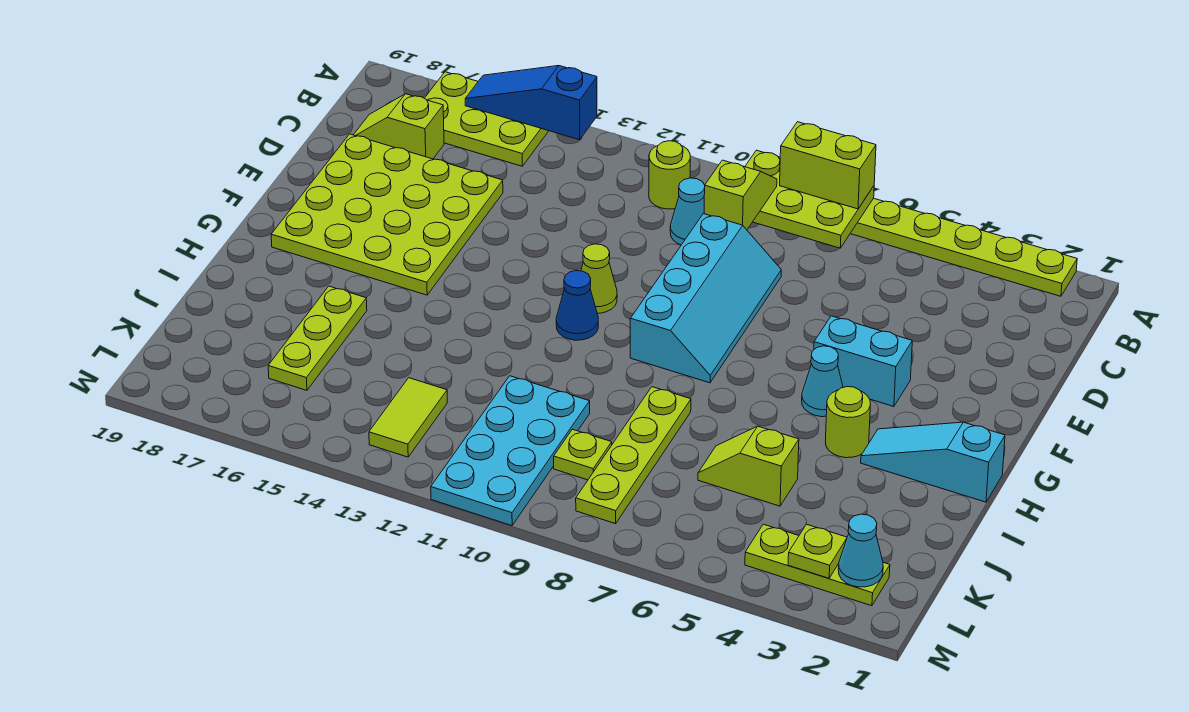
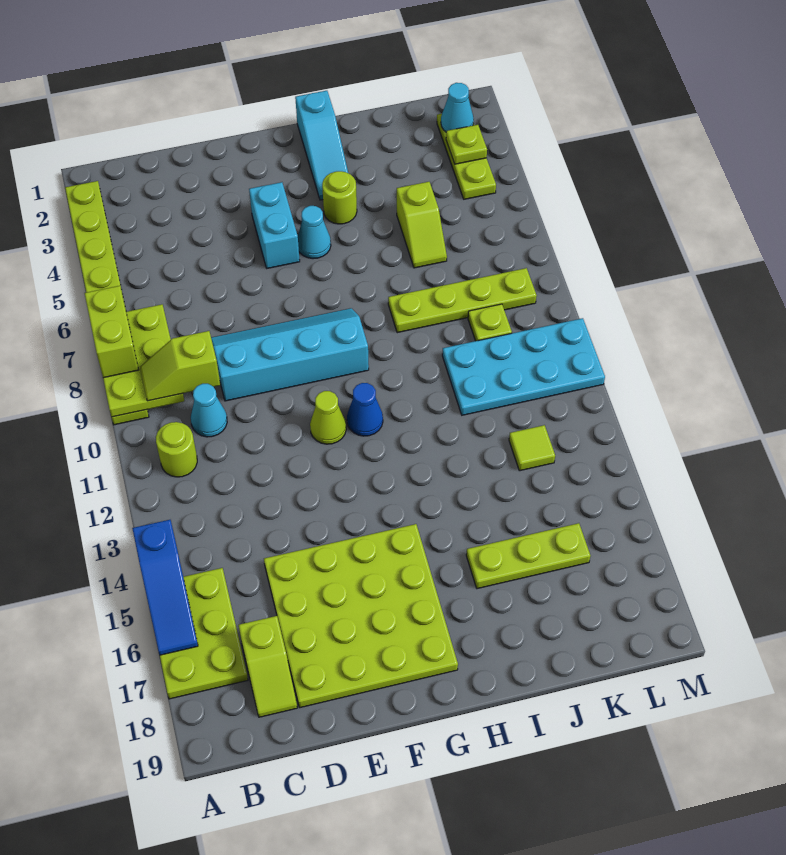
lime tile K13:L13 level 1 -> lime tile K13 level 1

